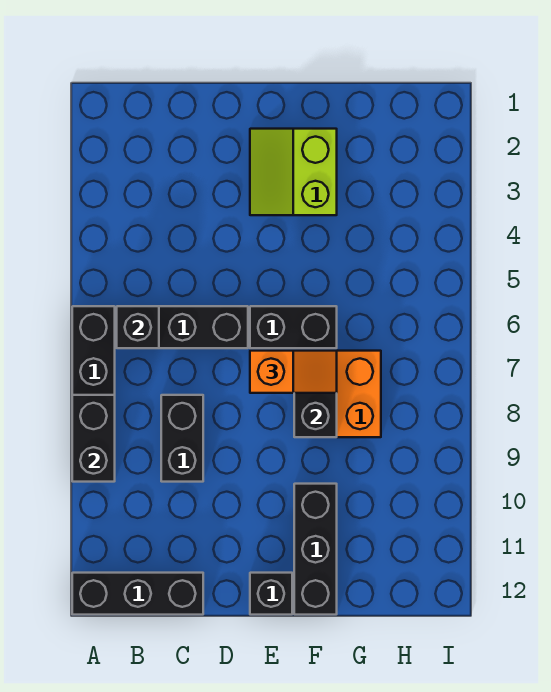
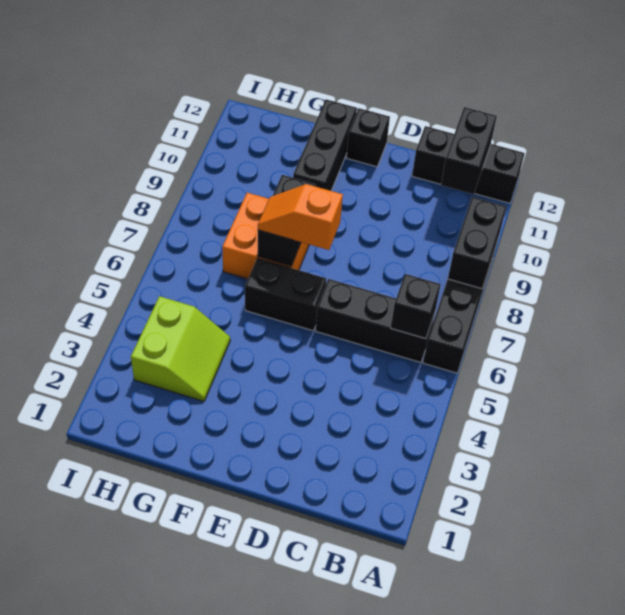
black brick C8:C9 level 1 -> black brick B11:B12 level 2
lime slope E2:F3 level 1 top F -> lime slope G3:H4 level 1 top H

